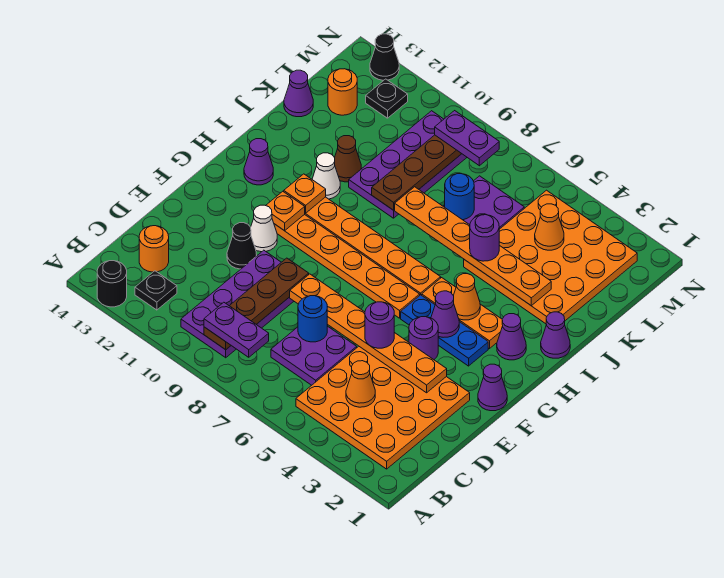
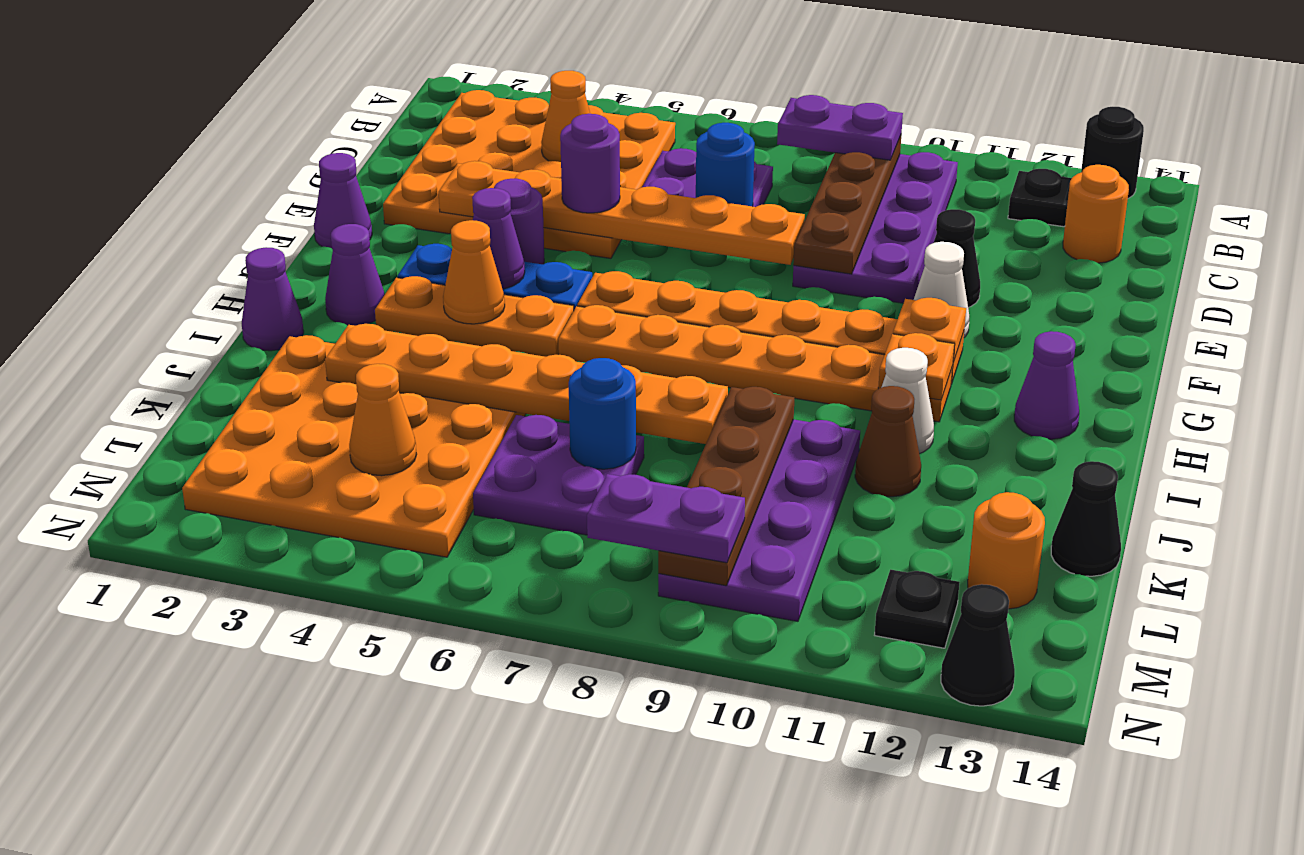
purple round brick J5 level 3 -> none
purple cone K14 level 1 -> black cone K14 level 1

